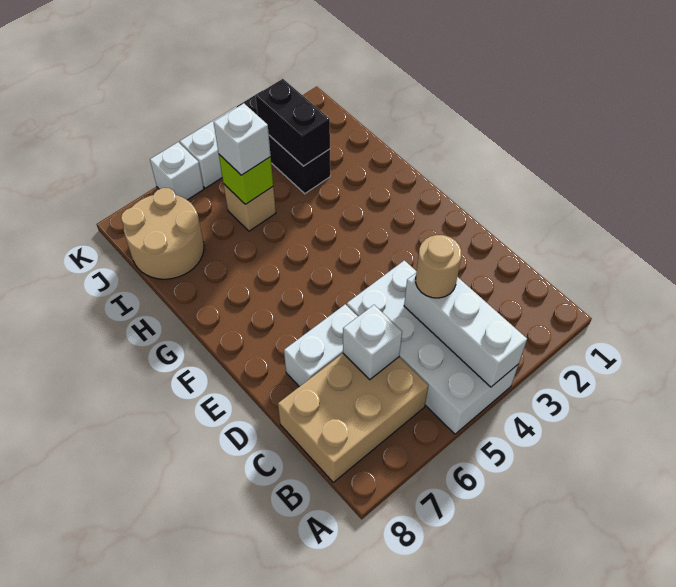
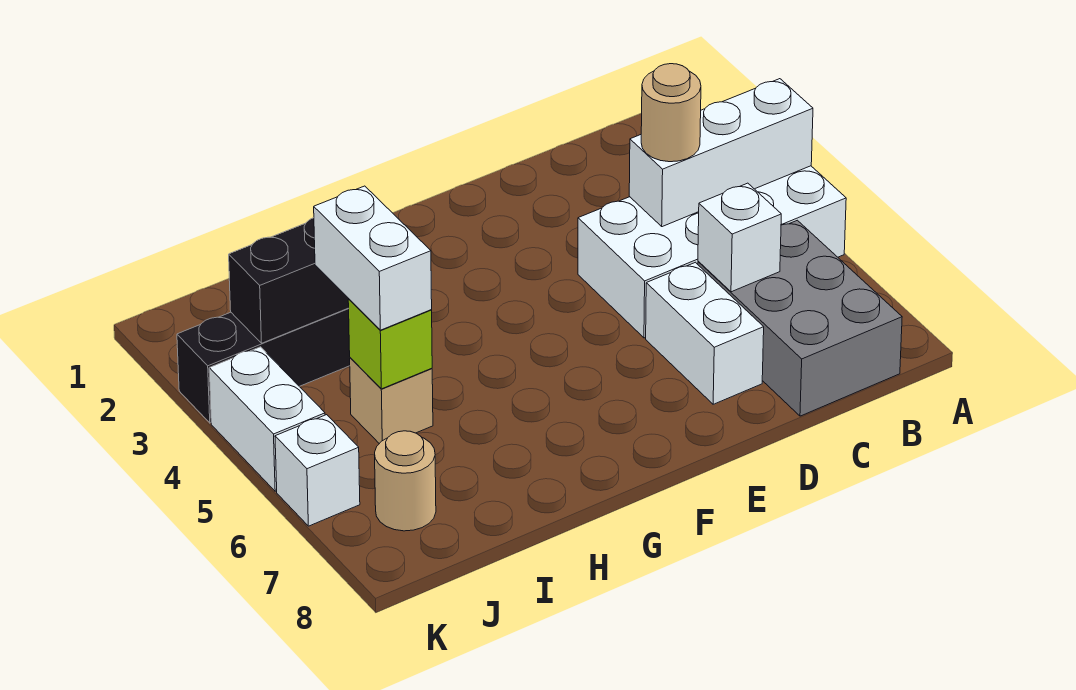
tan brick B6:C8 level 1 -> grey brick B6:C8 level 1
white brick I5 level 3 -> white brick I4:I5 level 3
tan round brick I7:J8 level 1 -> tan round brick J7 level 1

